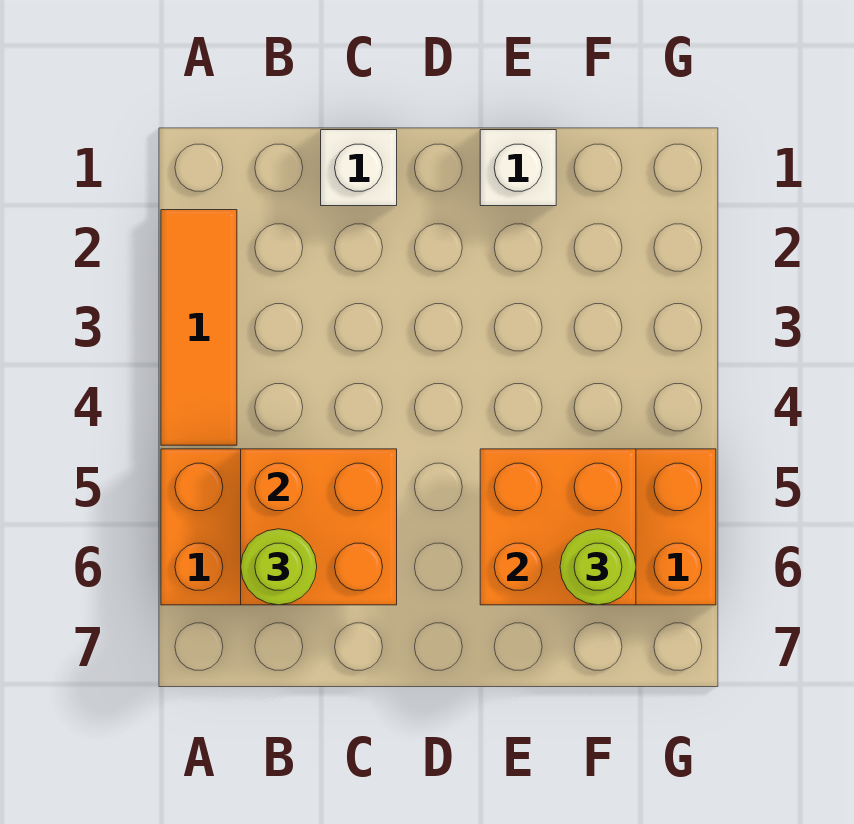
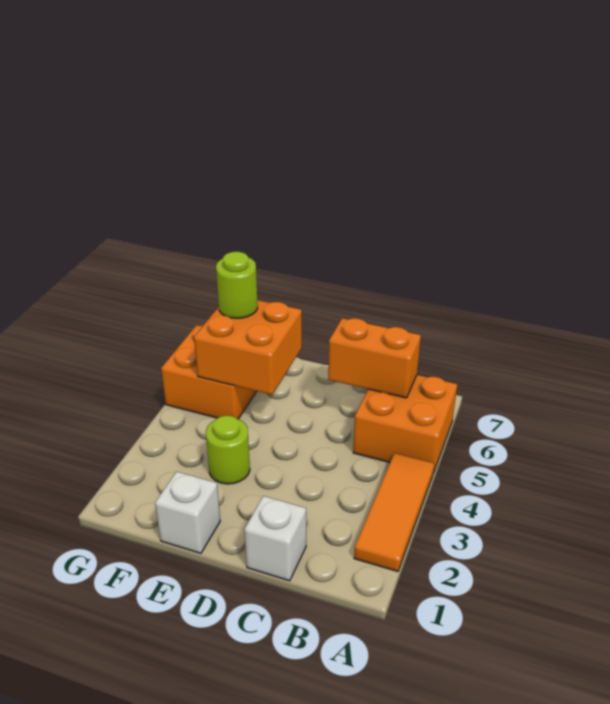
orange brick B5:C6 level 2 -> orange brick B6:C6 level 2
lime round brick B6 level 3 -> lime round brick E3 level 1

